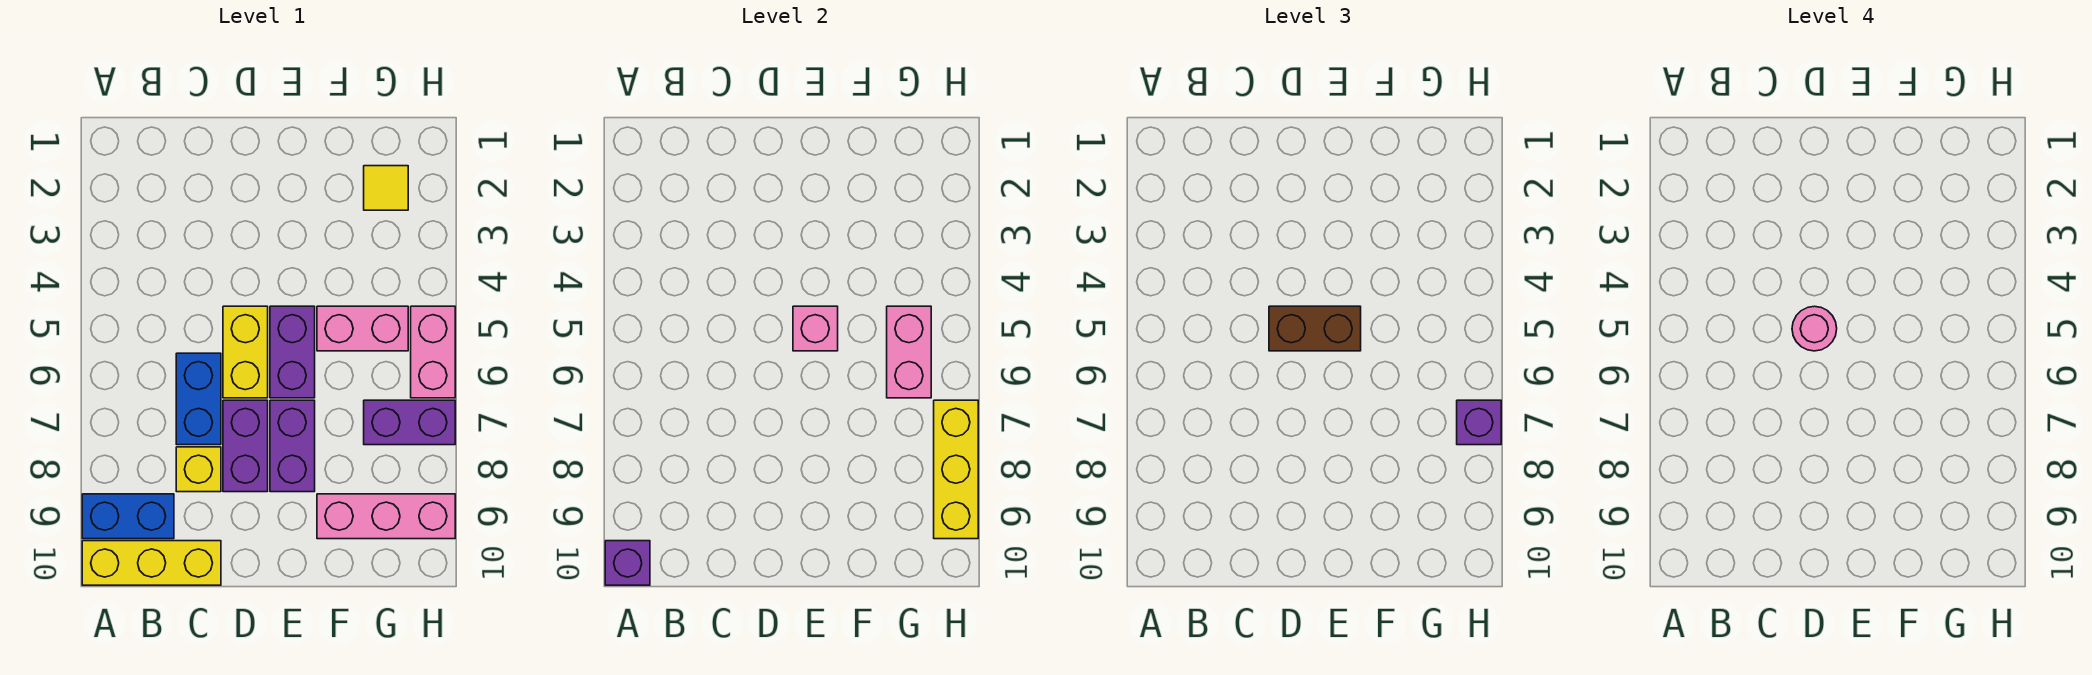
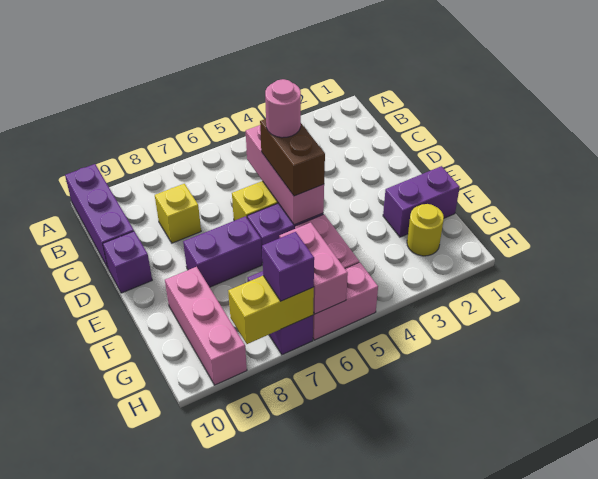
blue brick A9:B9 level 1 -> none
yellow brick A10:C10 level 1 -> purple brick A10:C10 level 1
purple brick A10 level 2 -> purple brick D10 level 1
blue brick C6:C7 level 1 -> none
purple brick D7:D8 level 1 -> purple brick F1:F2 level 1
pink brick E5 level 2 -> pink brick C5:E5 level 2
yellow tile G2 level 1 -> yellow round brick G2 level 1
pink brick G5:G6 level 2 -> pink brick G6:H6 level 2
yellow brick H7:H9 level 2 -> yellow brick H7:H8 level 2

